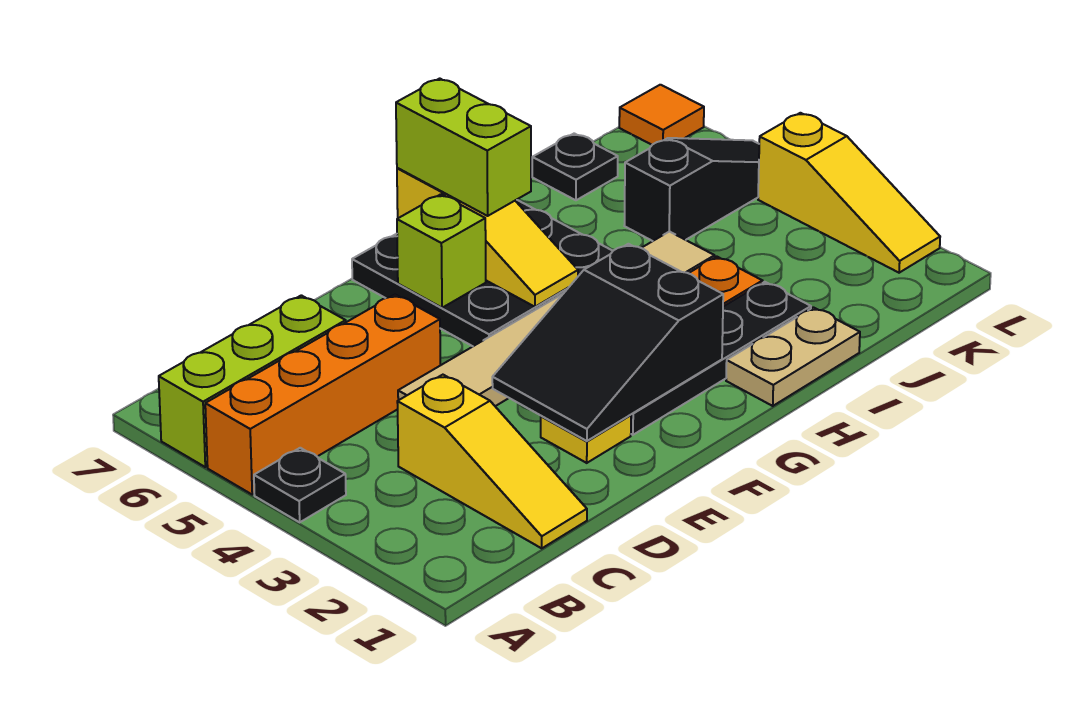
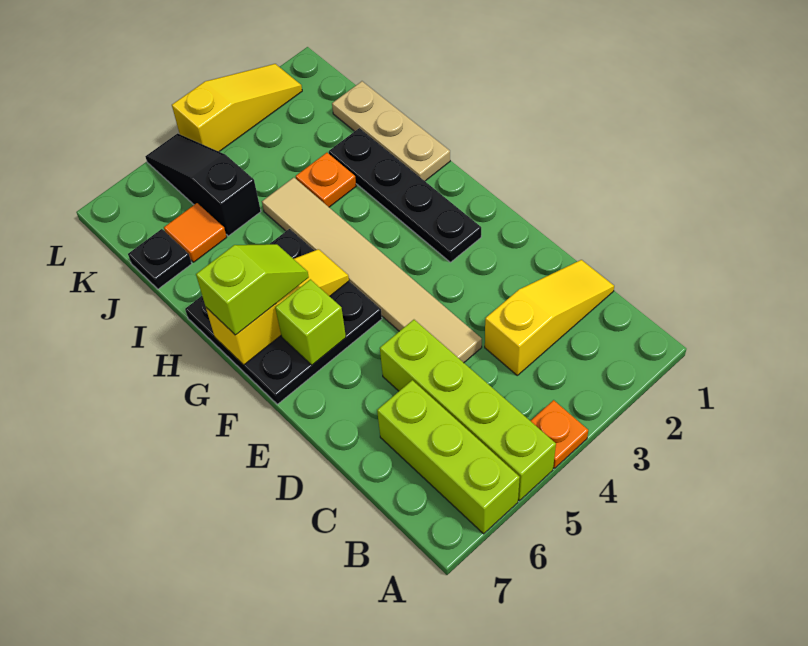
black plate A4 level 1 -> orange plate A4 level 1
orange brick A5:D5 level 1 -> lime brick A5:D5 level 1
yellow plate E2 level 1 -> none
black slope E2:G3 level 2 top G -> none
lime brick G6:G7 level 3 -> lime slope G6:G7 level 3 top 7
tan plate H1:I1 level 1 -> tan plate H1:J1 level 1
orange tile L7 level 1 -> orange tile J6 level 1

